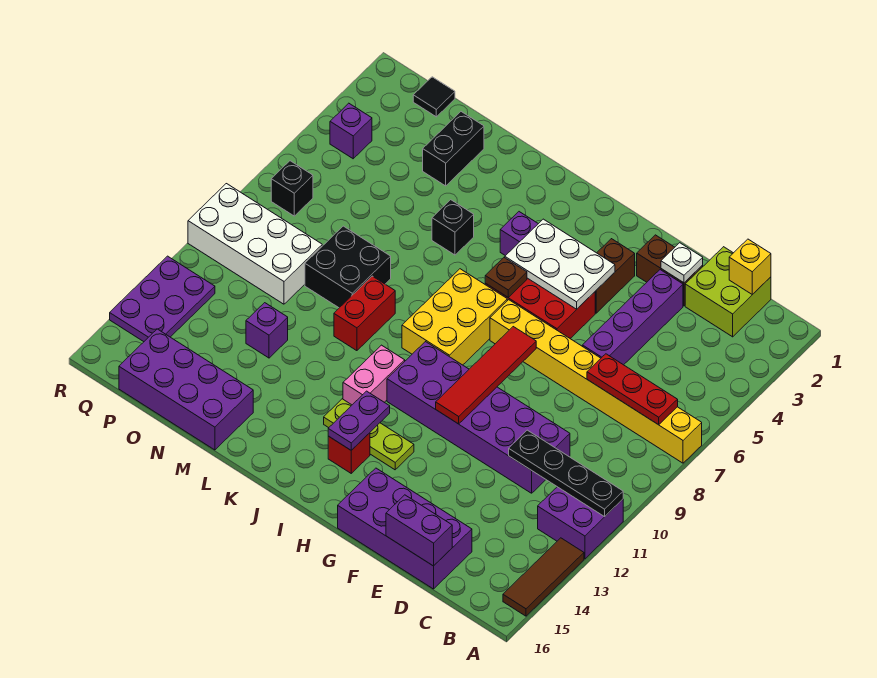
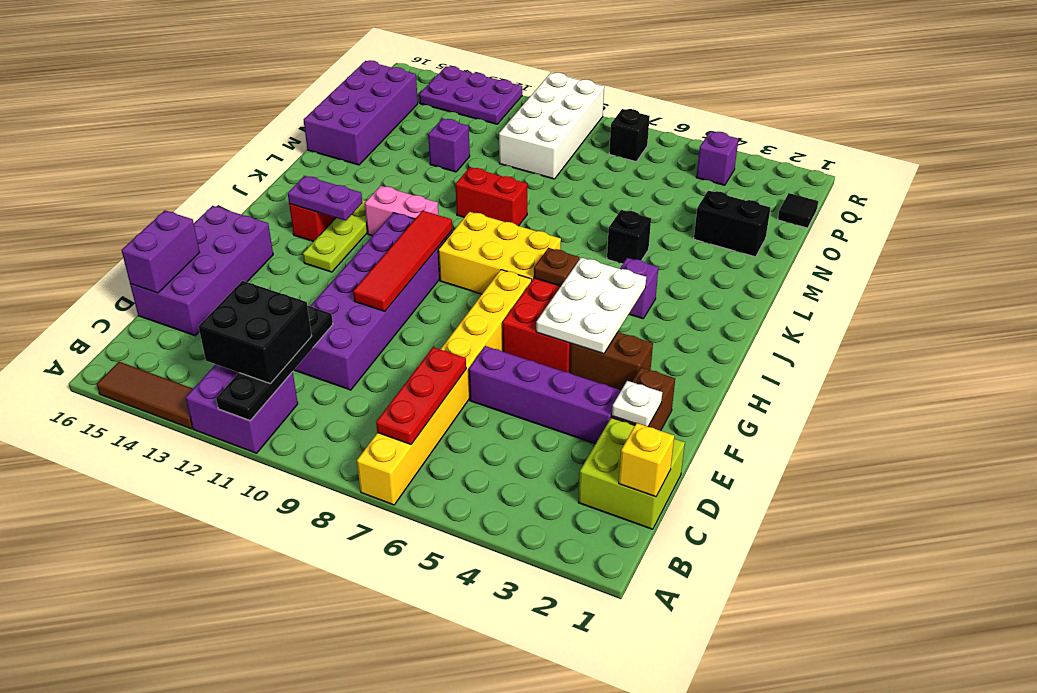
red tile G8:G11 level 2 -> red tile F10:I10 level 2
black brick M8:N9 level 1 -> black brick B11:C12 level 3

